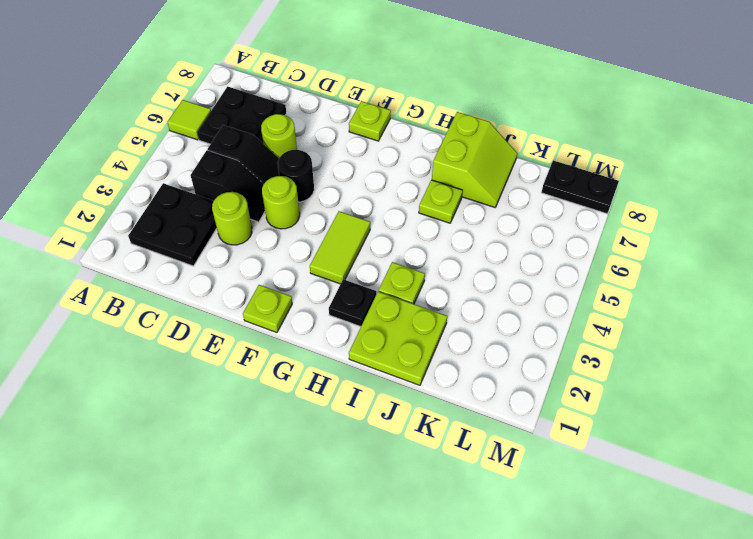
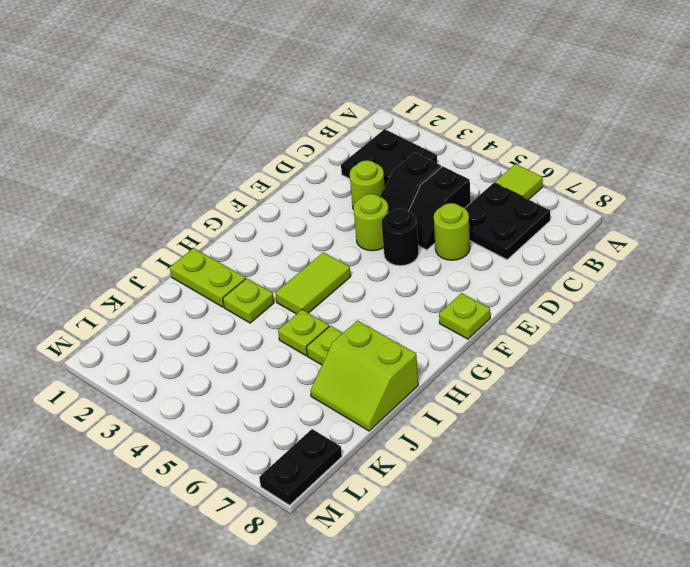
lime plate F1 level 1 -> lime plate I5 level 1
lime tile G3:G4 level 1 -> lime tile G4:H4 level 1
black plate H2 level 1 -> none
lime plate I1:J2 level 1 -> lime plate I1:I2 level 1

